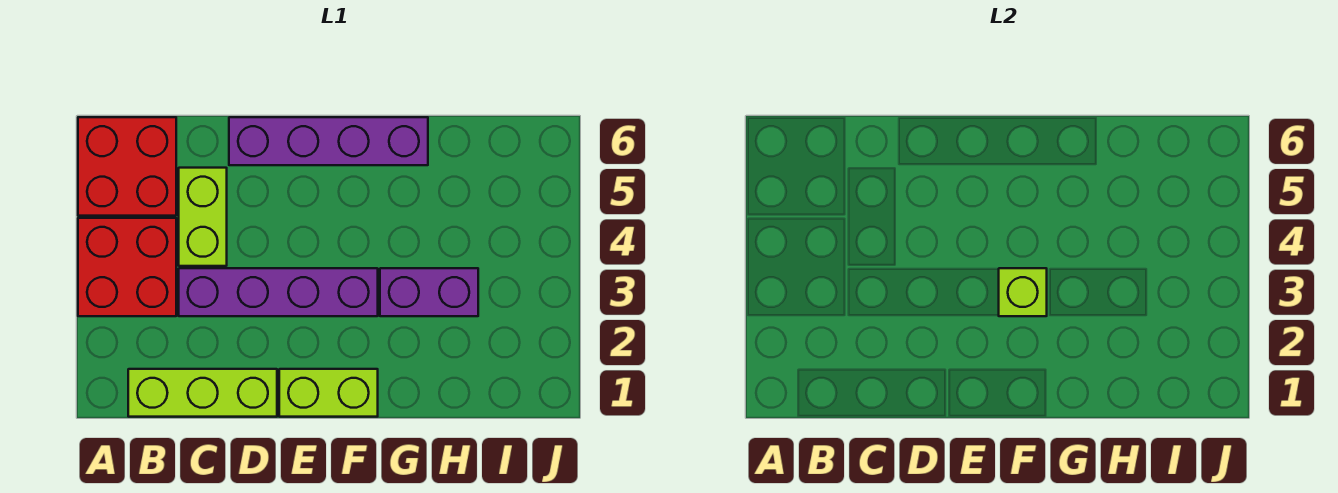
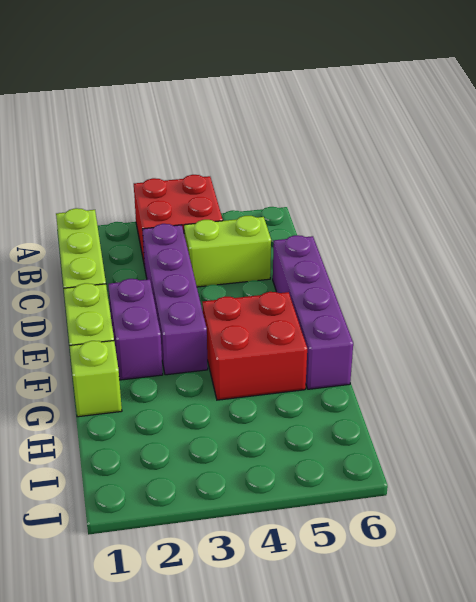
red brick A5:B6 level 1 -> red brick F4:G5 level 1
lime brick F3 level 2 -> lime brick G1 level 1
purple brick G3:H3 level 1 -> purple brick E2:F2 level 1

